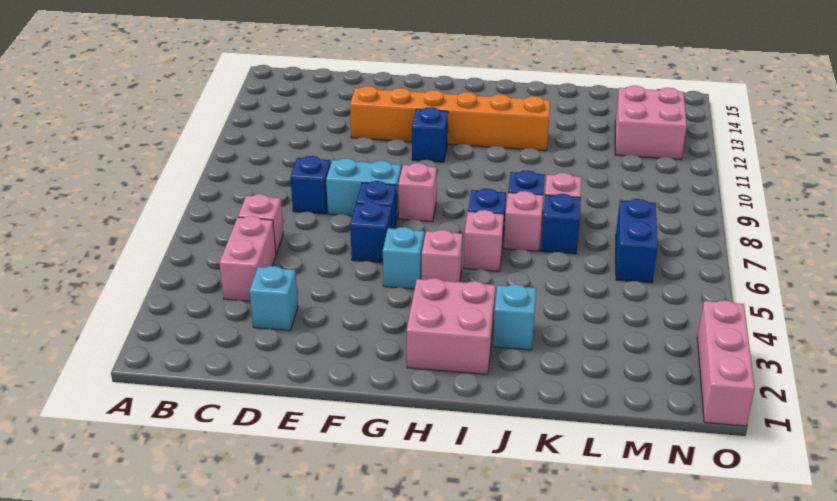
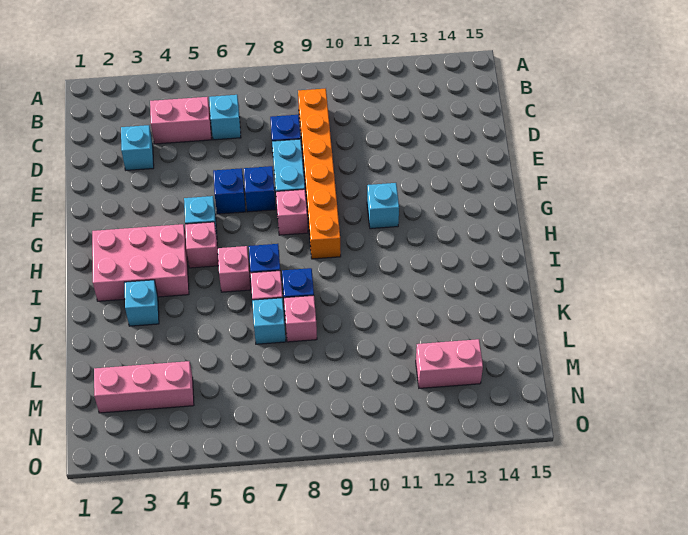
pink brick C6 level 1 -> cyan brick C6 level 1
orange brick E12:J12 level 1 -> orange brick C9:H9 level 1
blue brick G11 level 1 -> cyan brick G11 level 1
pink brick H2:I3 level 1 -> pink brick H2:I4 level 1
blue brick K7 level 1 -> cyan brick K7 level 1
blue brick M6:M7 level 1 -> none
pink brick M12:N13 level 1 -> pink brick M12:M13 level 1
pink brick O1:O3 level 1 -> pink brick M2:M4 level 1

